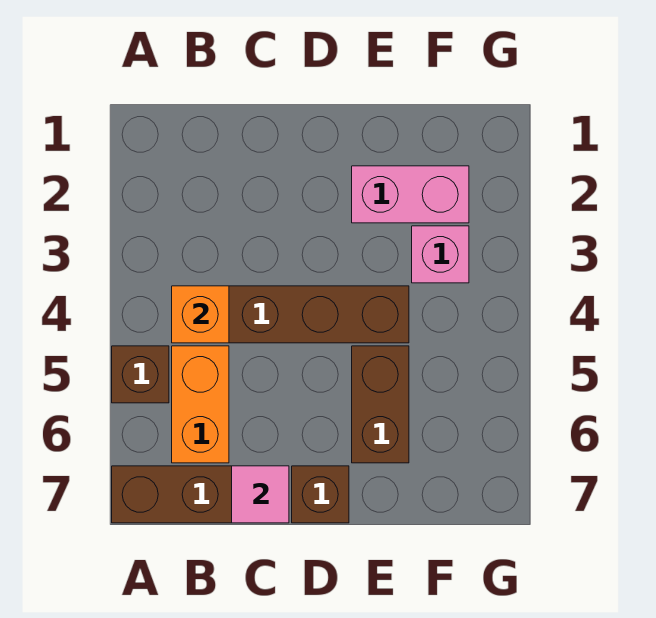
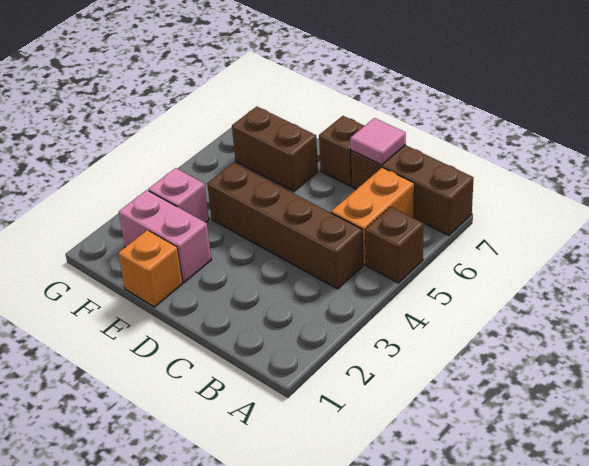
orange brick B4 level 2 -> orange brick E1 level 1
brown brick E5:E6 level 1 -> brown brick E6:F6 level 1

